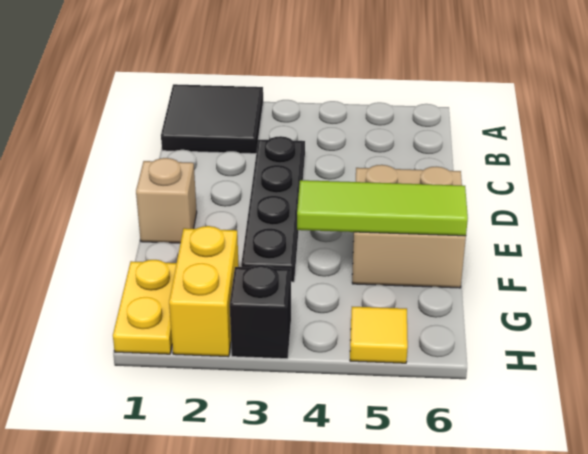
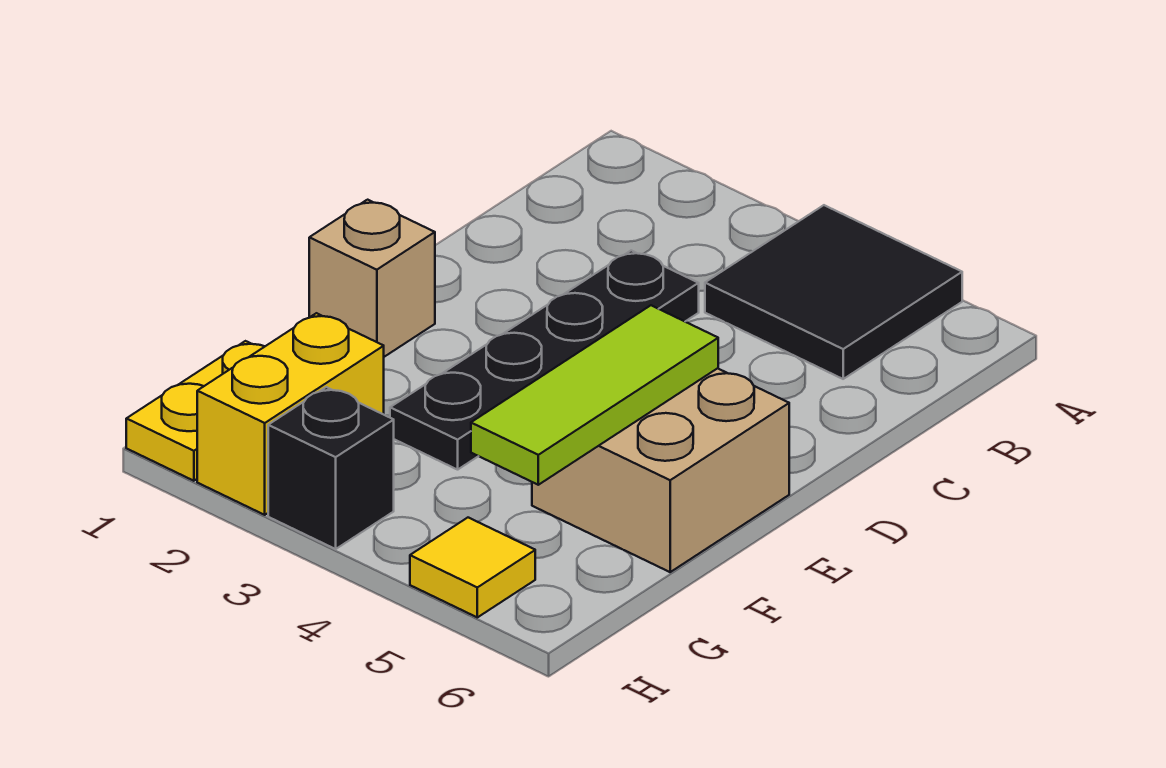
black tile A1:B2 level 1 -> black tile A4:B5 level 1
lime tile F4:F6 level 2 -> lime tile E5:G5 level 2

